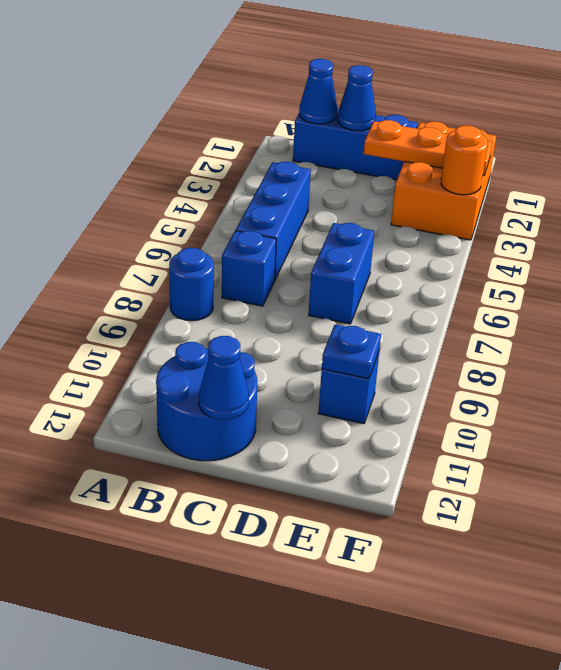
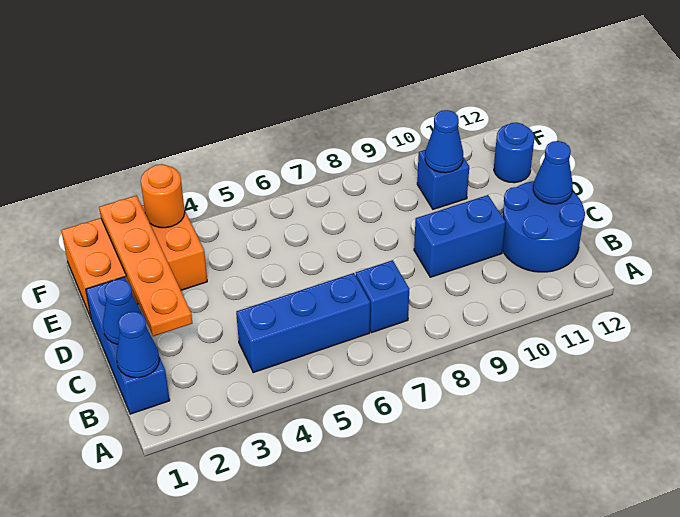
blue round brick A8 level 1 -> blue round brick E12 level 1
orange plate D2:F2 level 2 -> orange plate C2:F2 level 2
blue brick D6:D7 level 1 -> blue brick C9:C10 level 1
blue plate E10 level 2 -> blue cone E10 level 2

